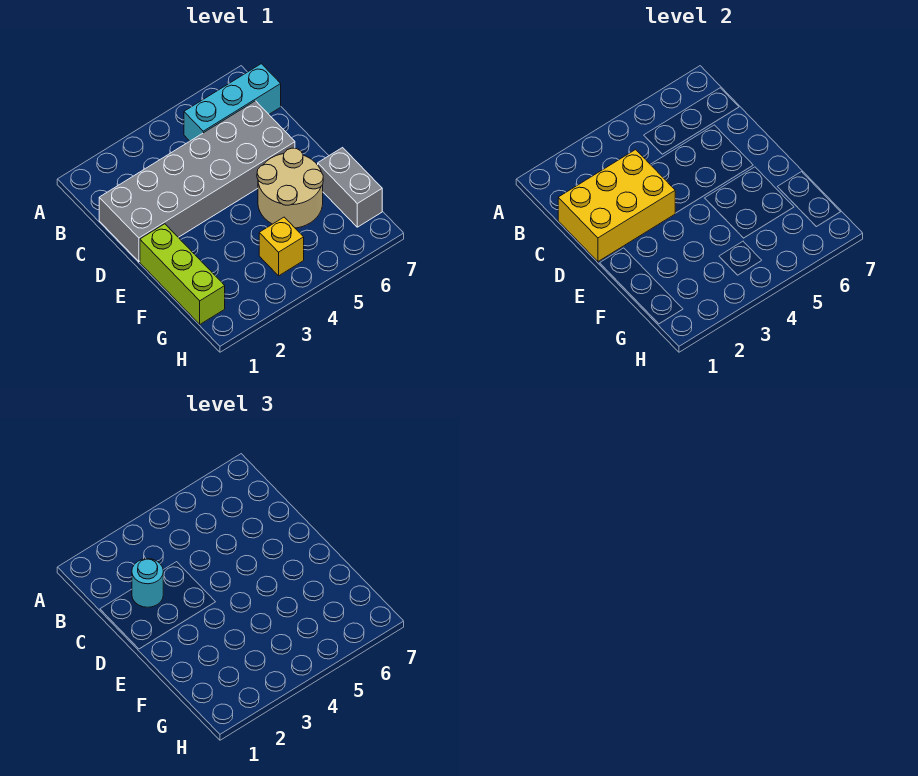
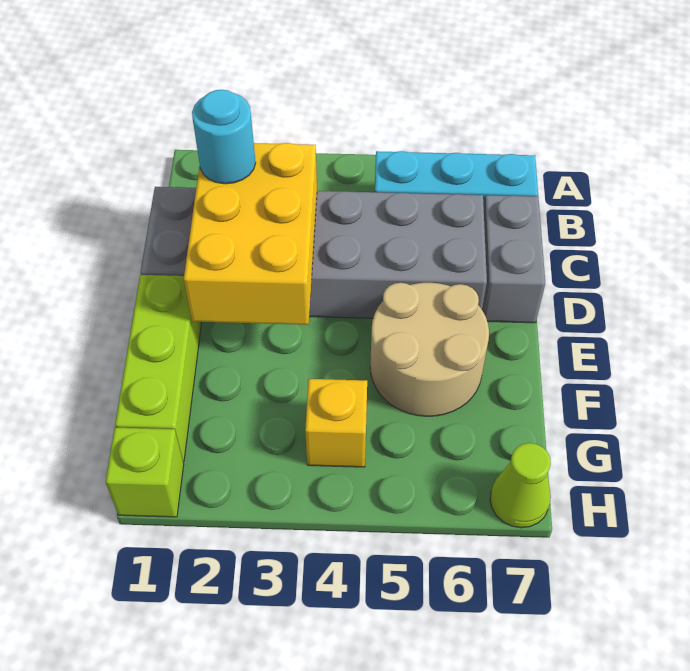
yellow brick C1:D3 level 2 -> yellow brick C2:E3 level 2
grey brick F7:G7 level 1 -> grey brick C7:D7 level 1
none -> lime brick H1 level 1
none -> lime cone H7 level 1

